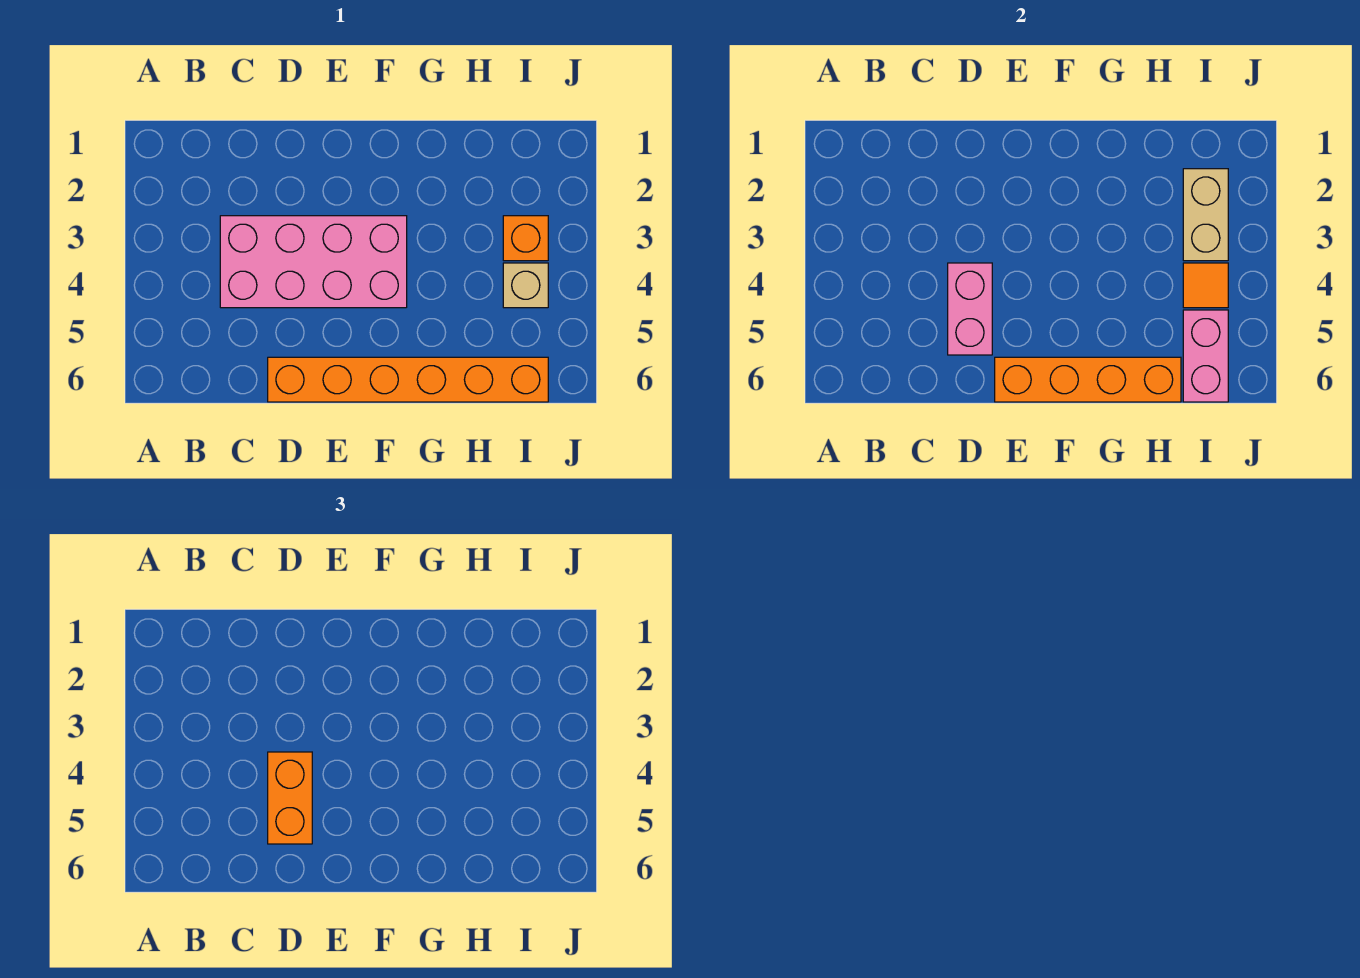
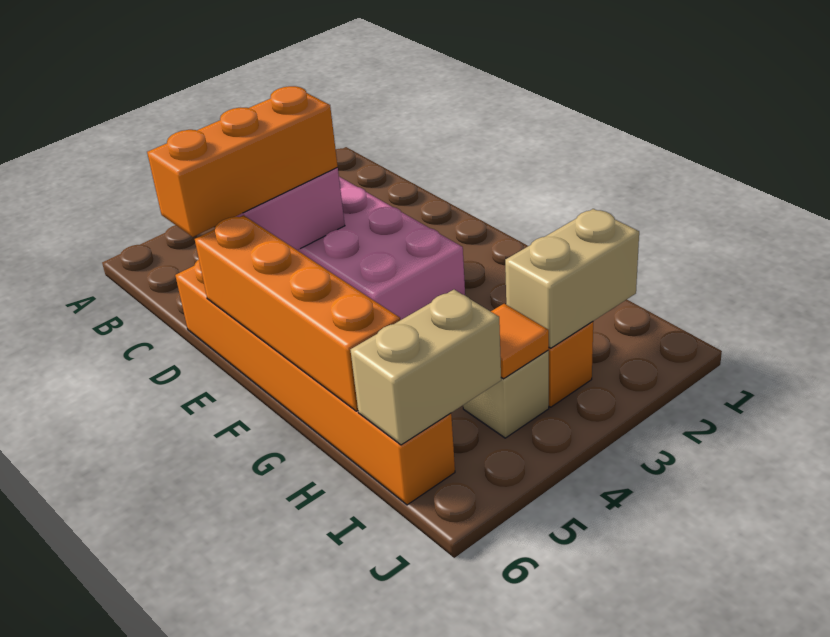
orange brick D4:D5 level 3 -> orange brick D4:D6 level 3
pink brick I5:I6 level 2 -> tan brick I5:I6 level 2

